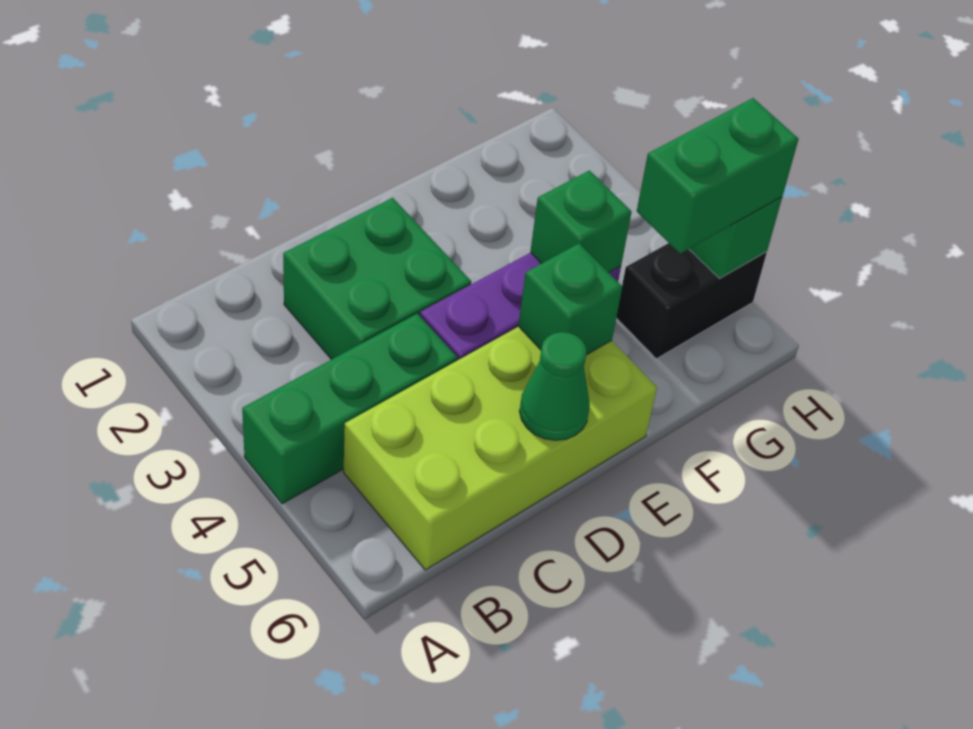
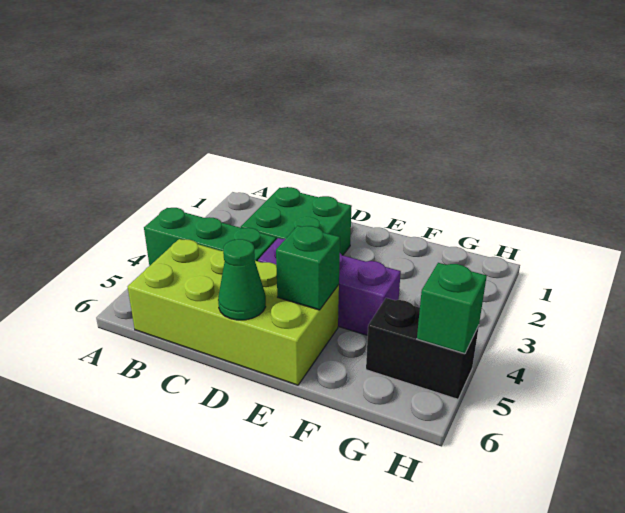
green brick F4 level 2 -> none
green brick G5:H5 level 3 -> none

